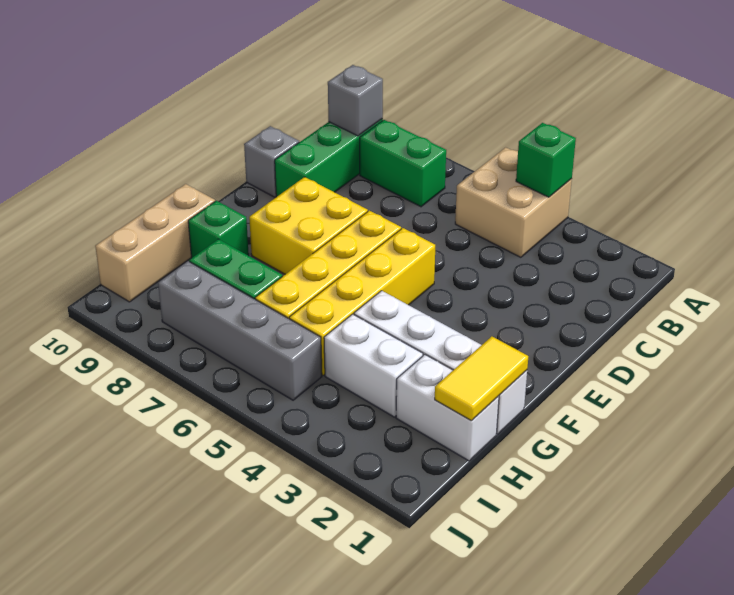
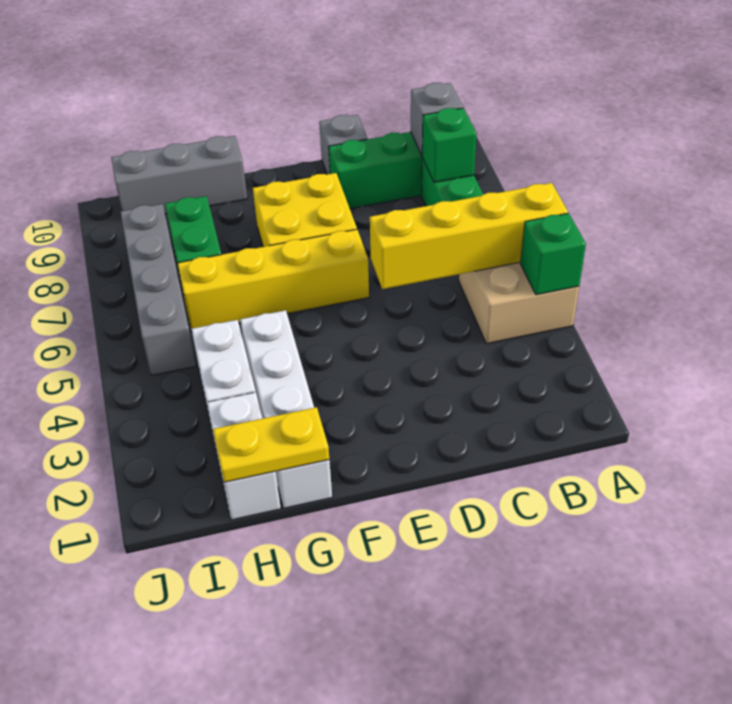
yellow brick E5:H5 level 1 -> yellow brick A5:D5 level 2
yellow tile G1:H1 level 2 -> yellow plate G1:H1 level 2
green brick G9 level 1 -> green brick B8 level 2
tan brick G10:I10 level 1 -> grey brick G10:I10 level 1

